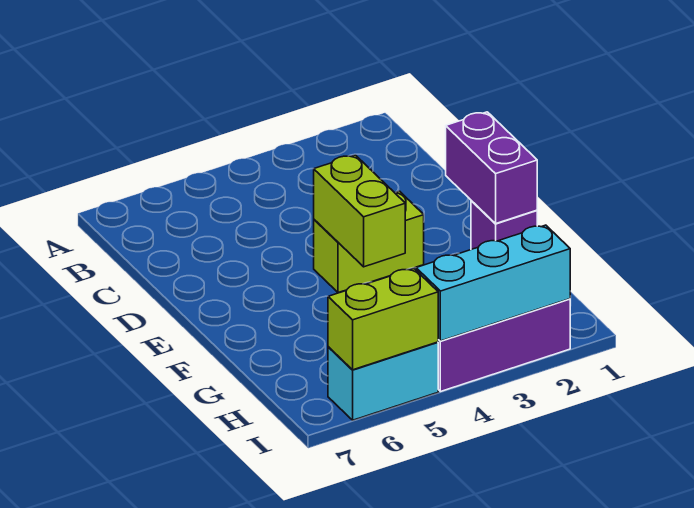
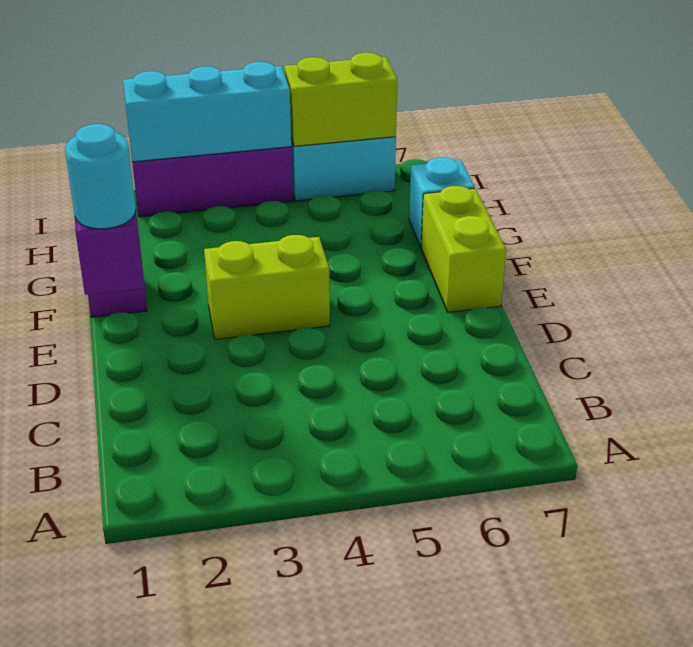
none -> cyan round brick E1 level 3
lime brick E4:F4 level 2 -> lime brick E7:F7 level 1
none -> cyan brick G7 level 1

